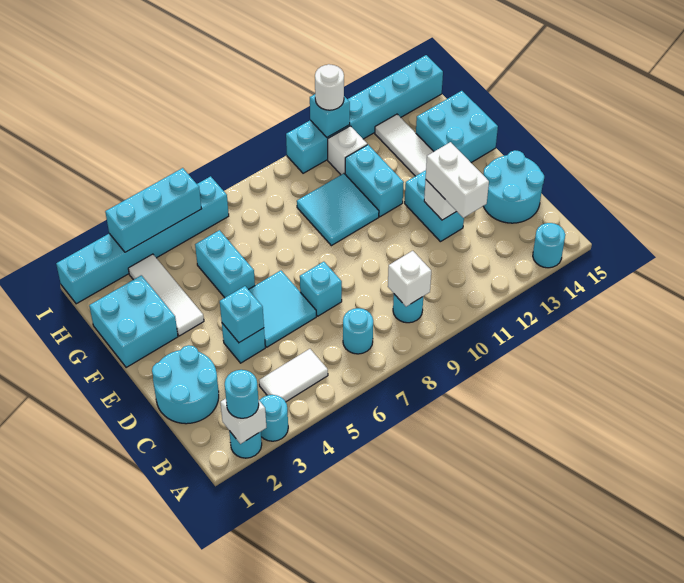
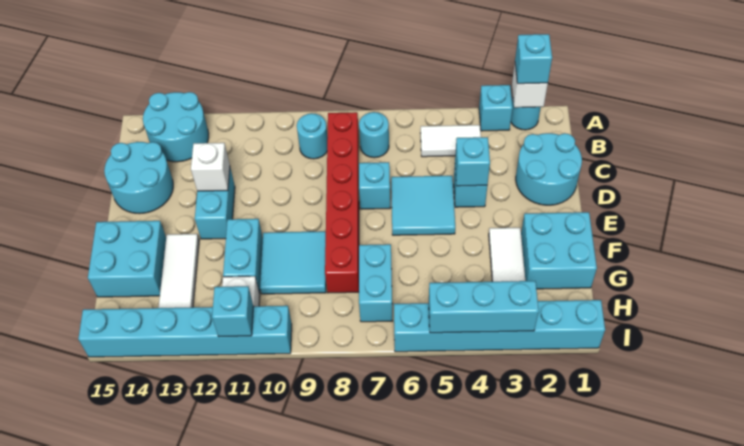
cyan round brick A2 level 3 -> cyan brick A2 level 3
cyan round brick A3 level 1 -> cyan brick A3 level 1
cyan round brick A14 level 1 -> cyan round brick A13:B14 level 1
none -> red brick B8:G8 level 1
white brick B9 level 2 -> none
white brick C12:D12 level 3 -> none
cyan brick F5:G5 level 1 -> cyan brick G7:H7 level 1
white round brick I11 level 3 -> none

